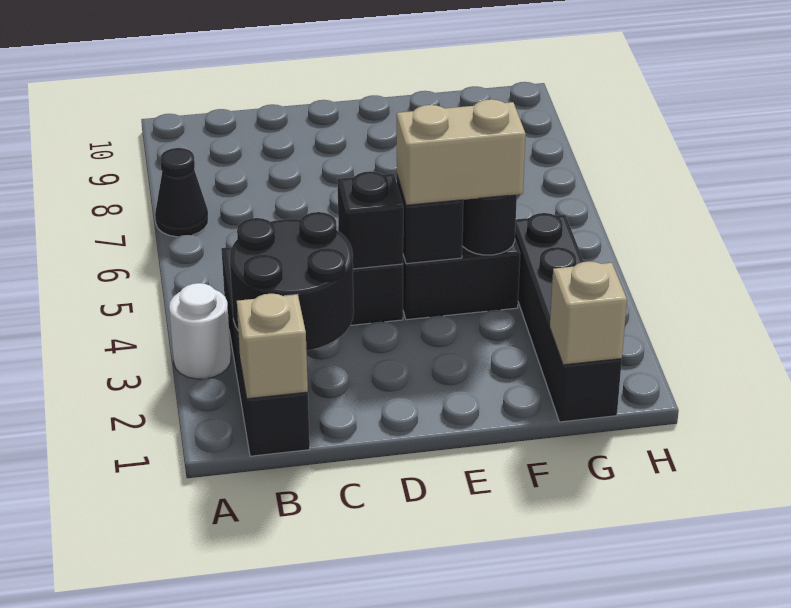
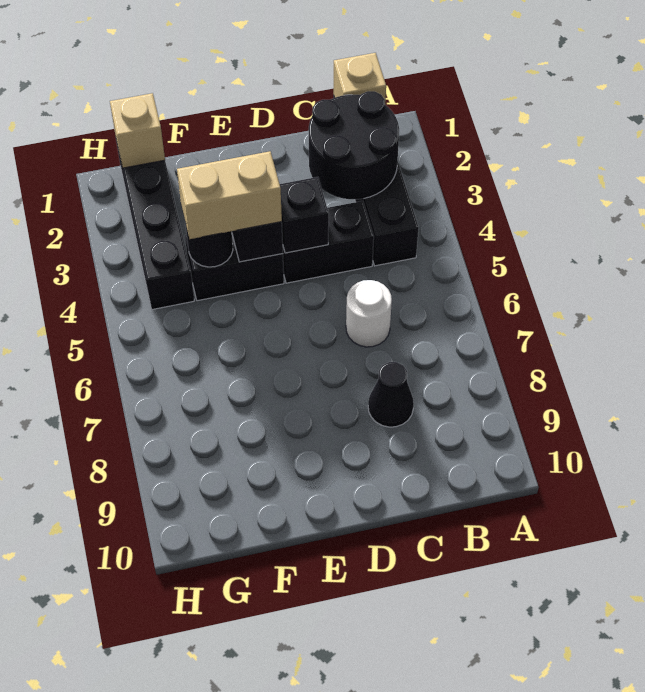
white round brick A3 level 1 -> white round brick C6 level 1
black cone A7 level 1 -> black cone C8 level 1

